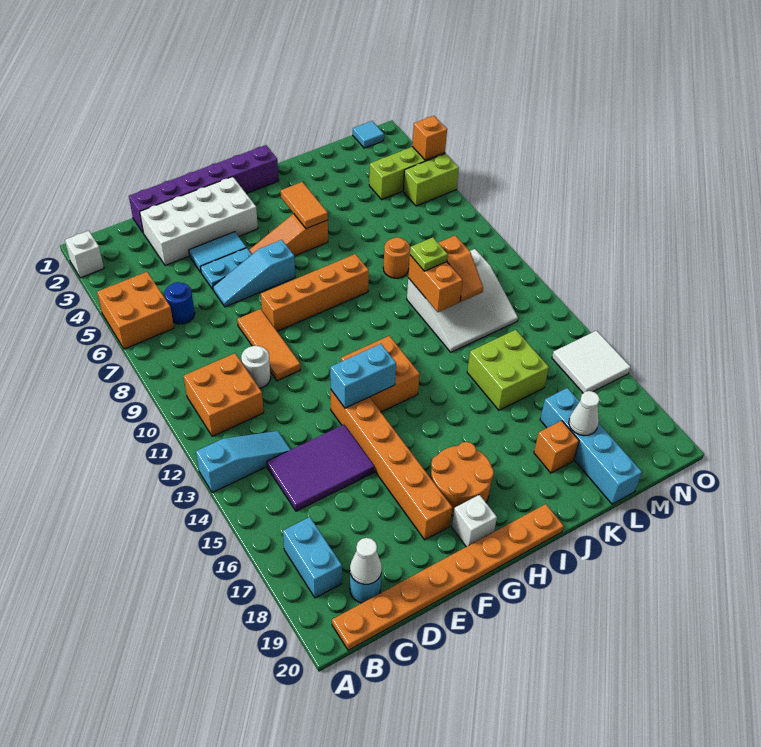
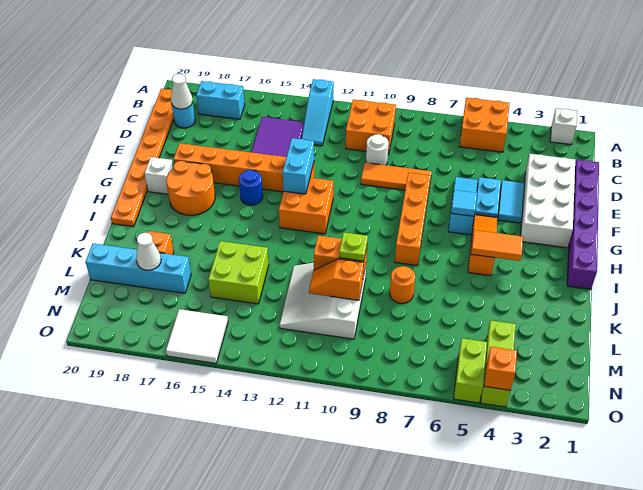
blue round brick C6 level 1 -> blue round brick G15 level 1
cyan tile N1 level 1 -> cyan tile G6 level 2

